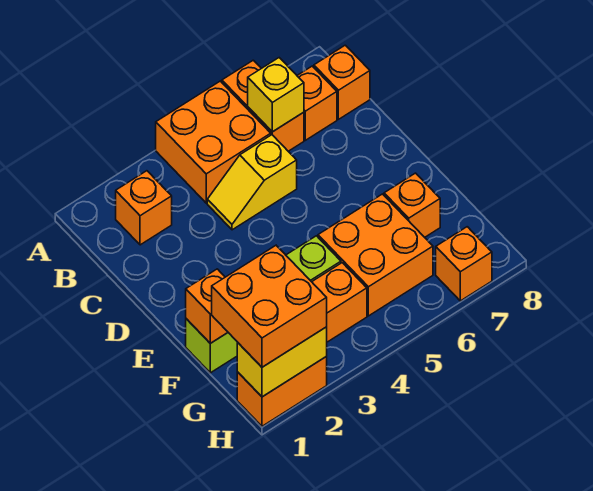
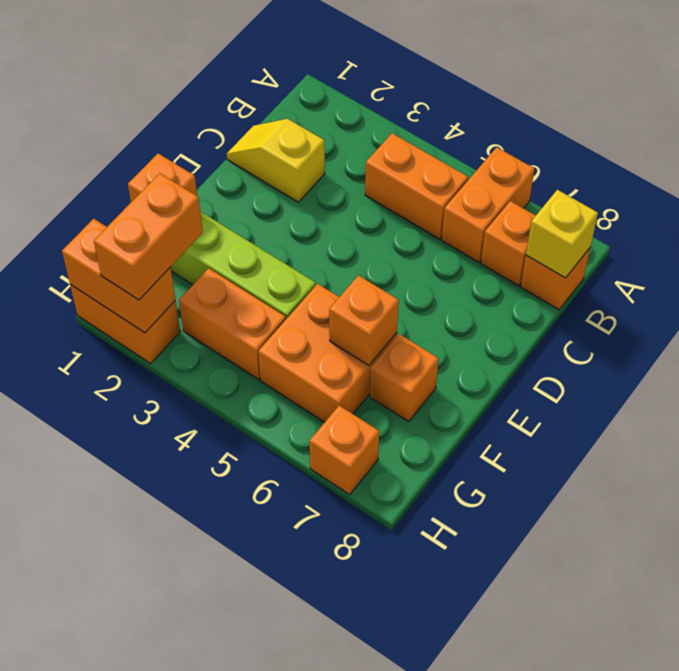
orange brick A4:B5 level 1 -> orange brick B4:B5 level 1
orange brick B2 level 1 -> orange brick F6 level 2
yellow brick B6 level 2 -> yellow brick B8 level 2
yellow slope C4:C5 level 1 top 5 -> yellow slope C1:C2 level 1 top 2
orange brick G1:H2 level 3 -> orange brick G2:H2 level 3
yellow brick H1:H2 level 2 -> orange brick H1:H2 level 2

